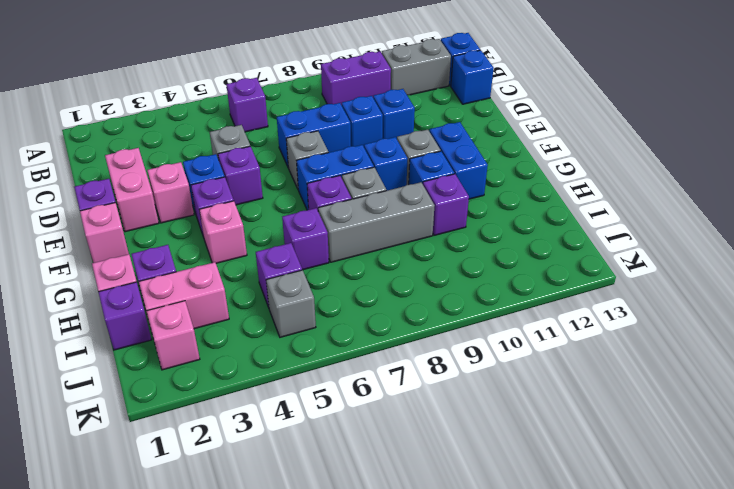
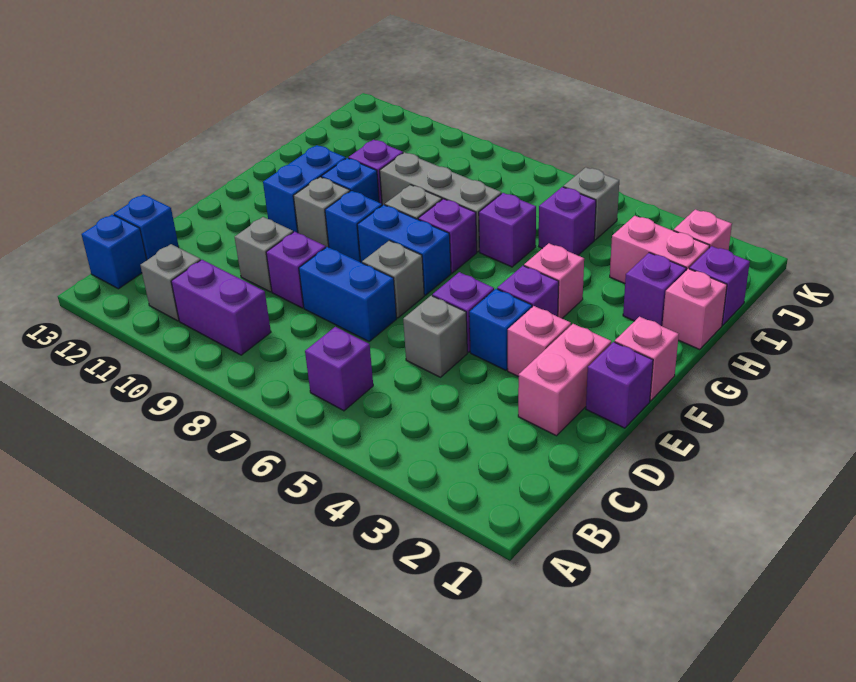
grey brick B11:B12 level 1 -> grey brick B11 level 1
blue brick D9 level 1 -> purple brick D9 level 1
blue brick D10 level 1 -> grey brick D10 level 1

